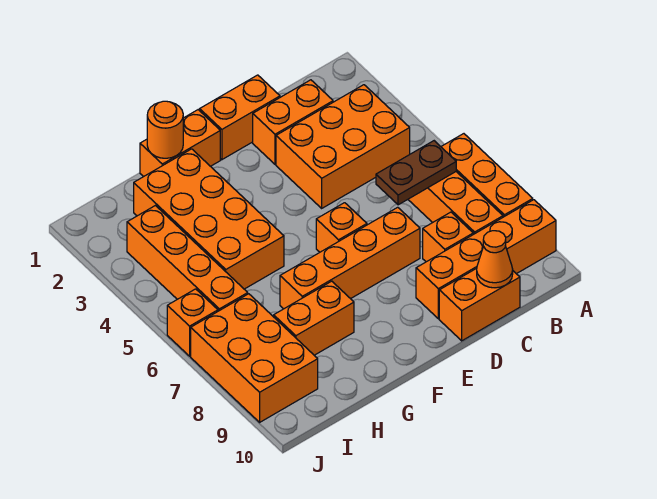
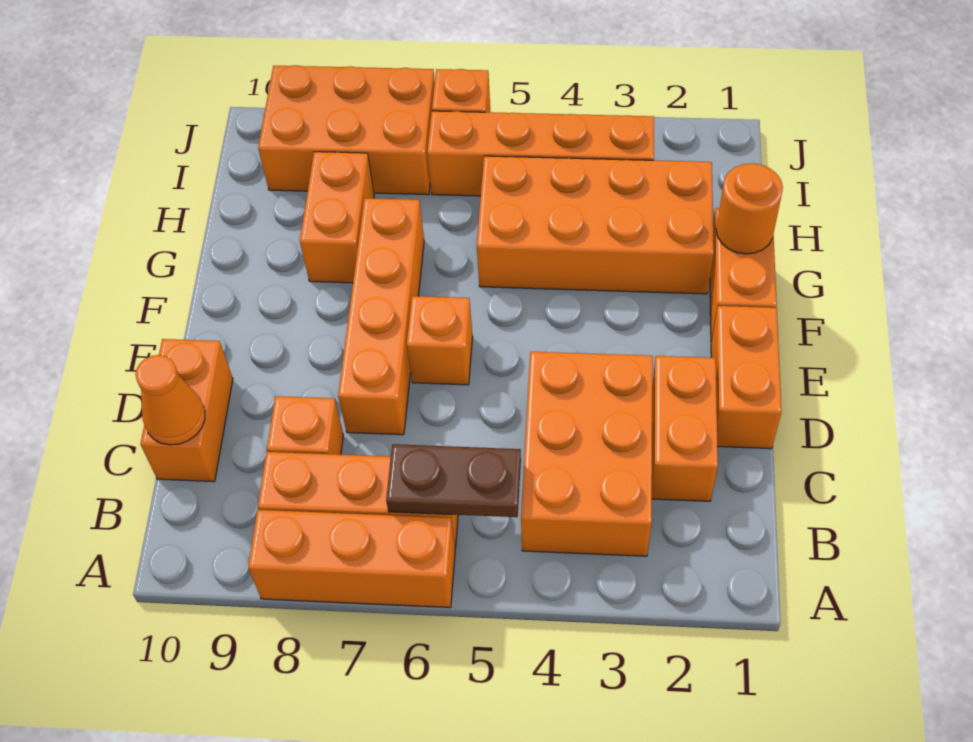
orange brick A9:D9 level 1 -> none
brown plate B6:C6 level 2 -> brown plate B5:B6 level 2

